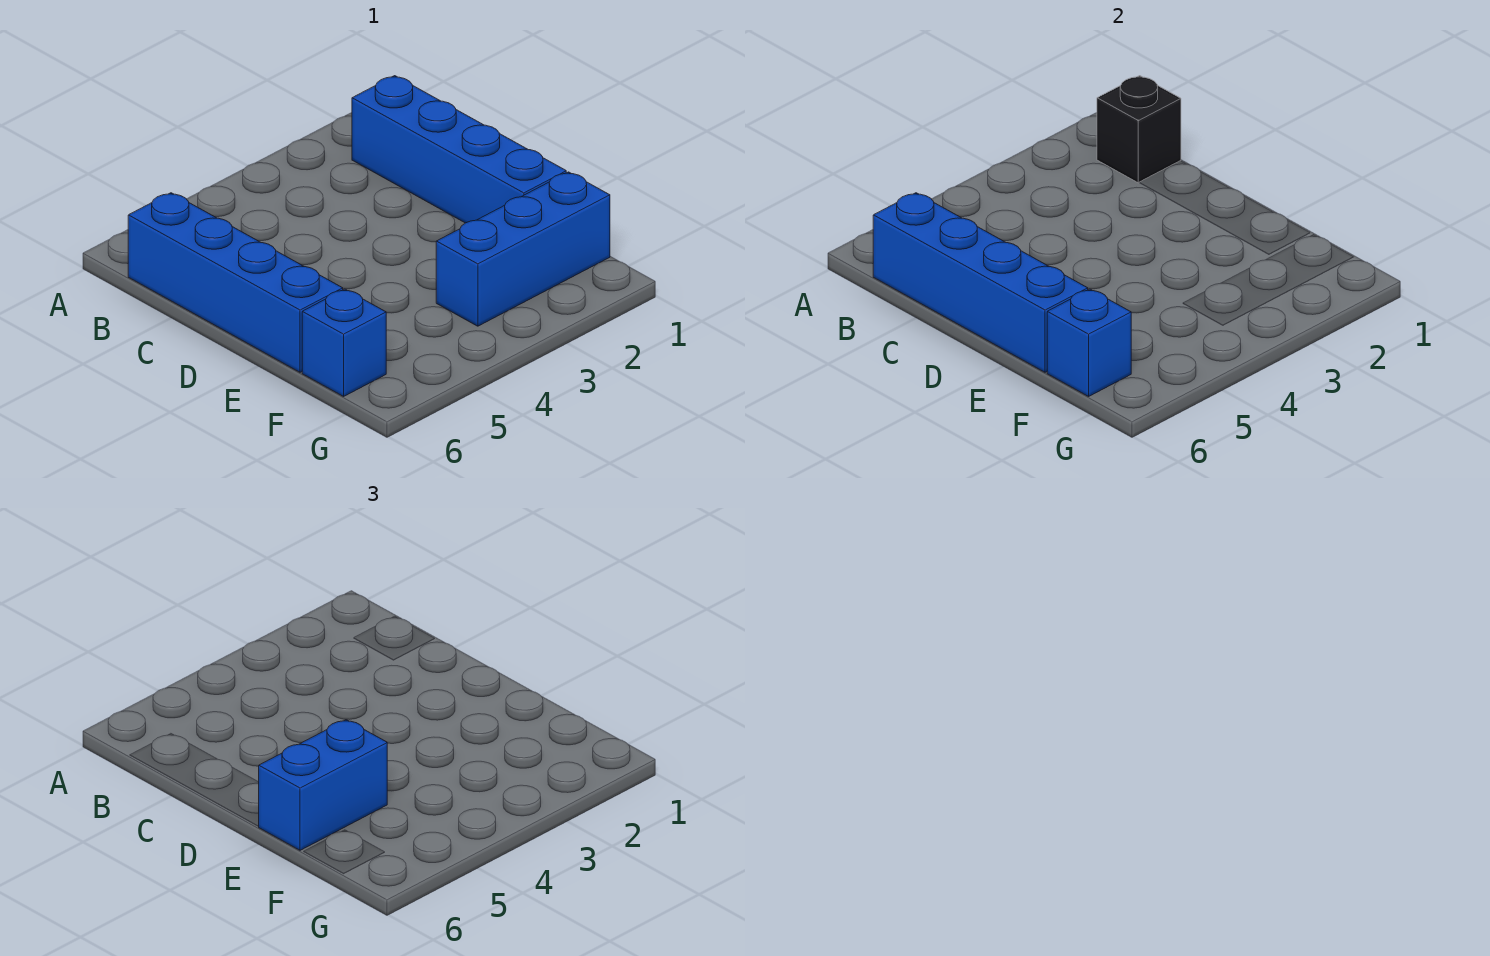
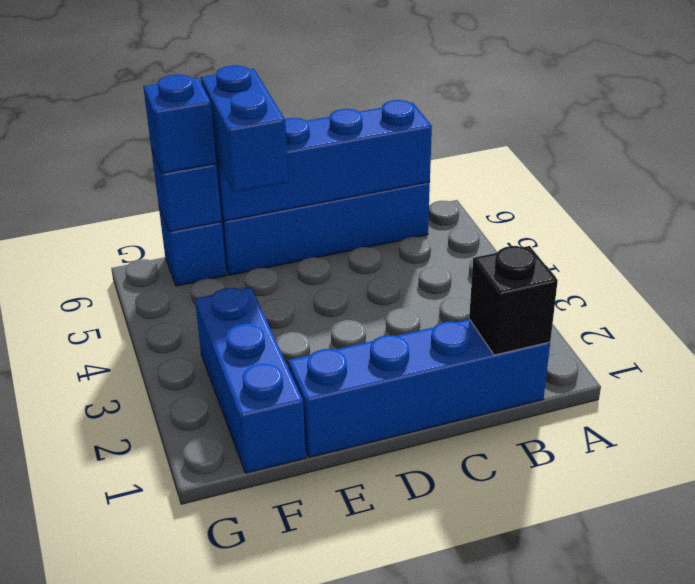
none -> blue brick F6 level 3

